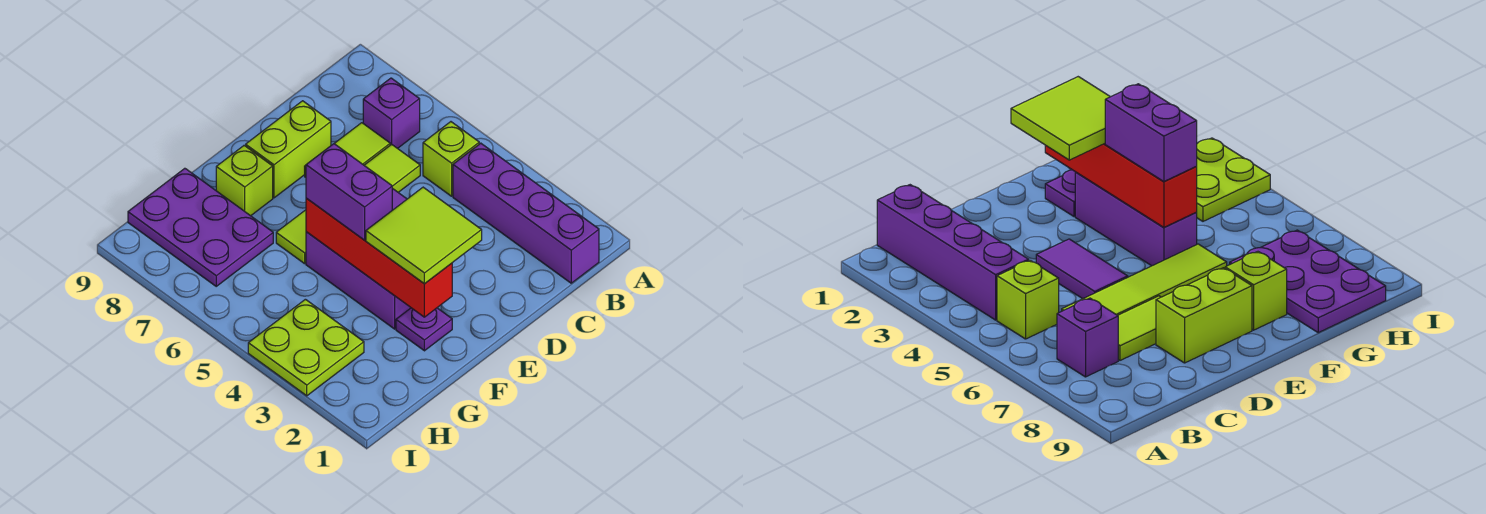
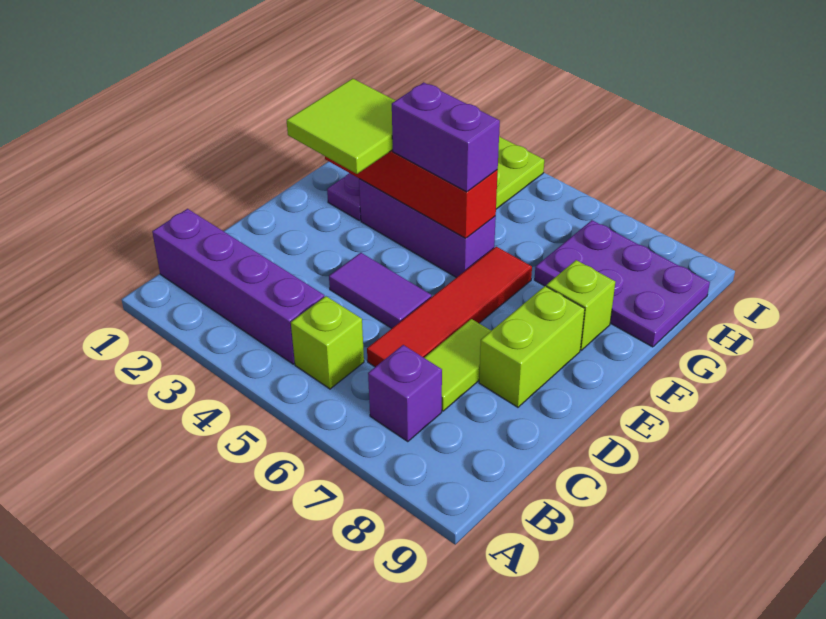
lime tile C6:F6 level 1 -> red tile C6:F6 level 1

